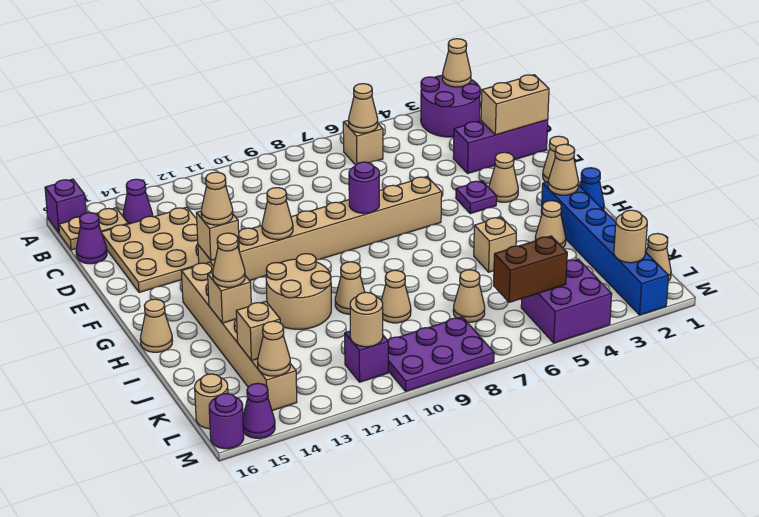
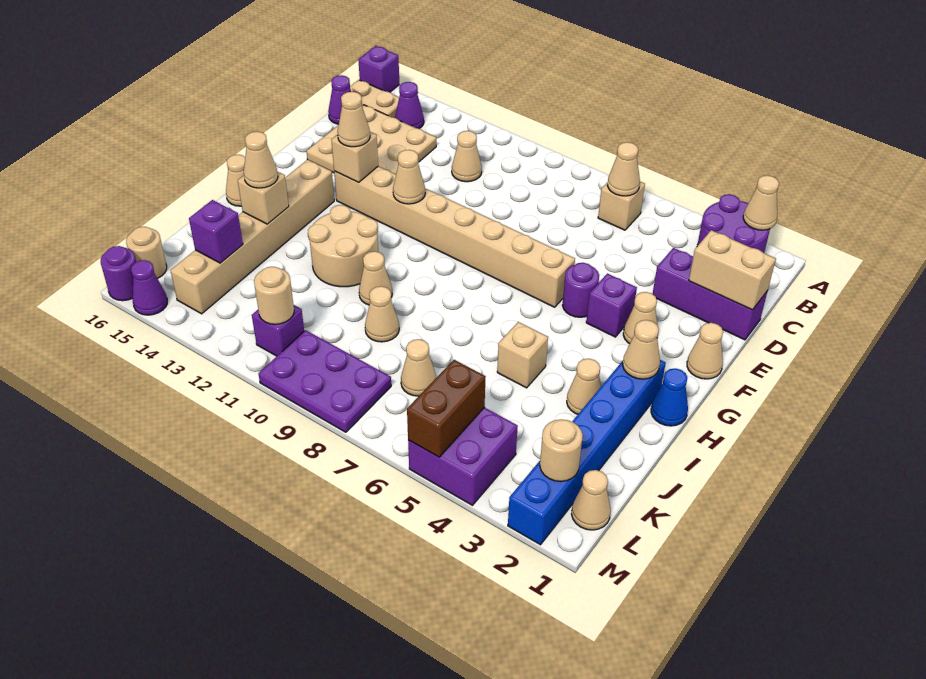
purple plate F4 level 1 -> purple brick F4 level 1
purple round brick F8 level 2 -> purple round brick F5 level 1
tan brick K14 level 2 -> purple brick K14 level 2
brown brick L5:L6 level 2 -> brown brick L5:M5 level 2
tan cone L14 level 2 -> tan cone C11 level 1

